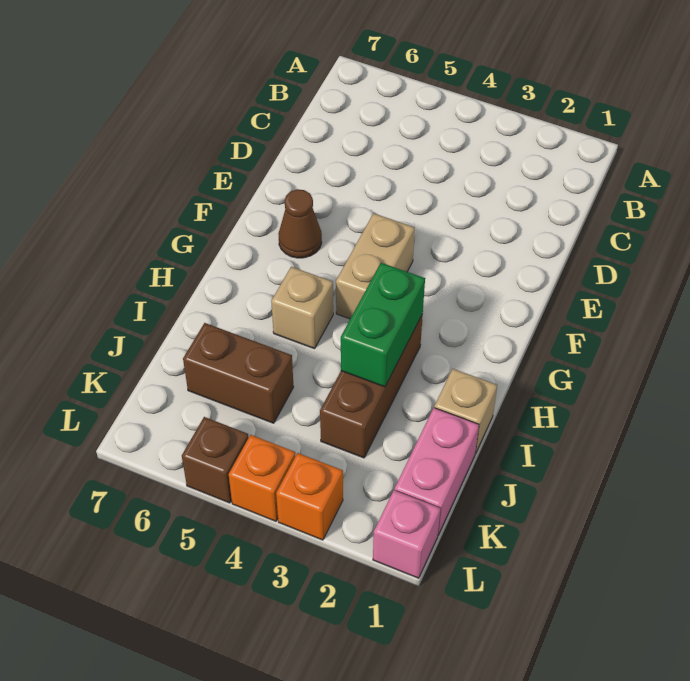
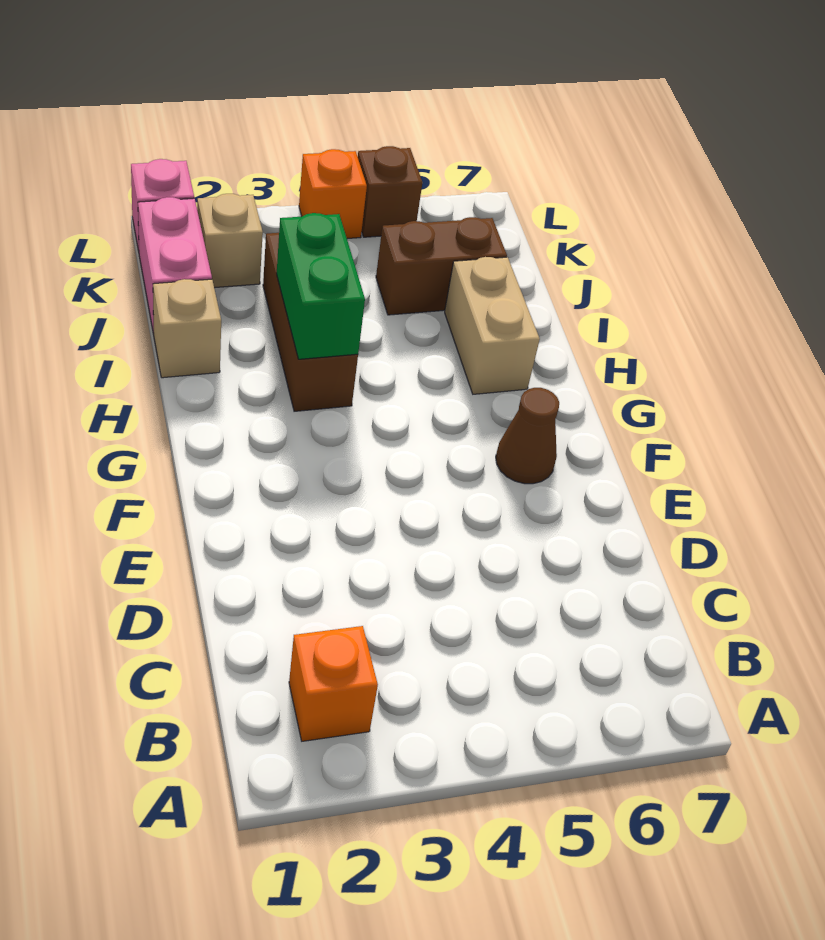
tan brick F4:G4 level 1 -> tan brick H6:I6 level 1
tan brick H5 level 1 -> tan brick K2 level 1
orange brick L3 level 1 -> orange brick B2 level 1

